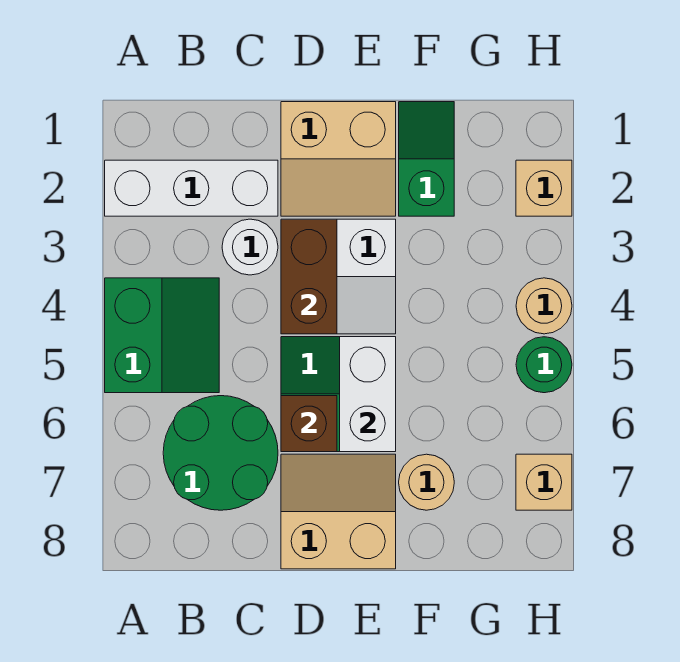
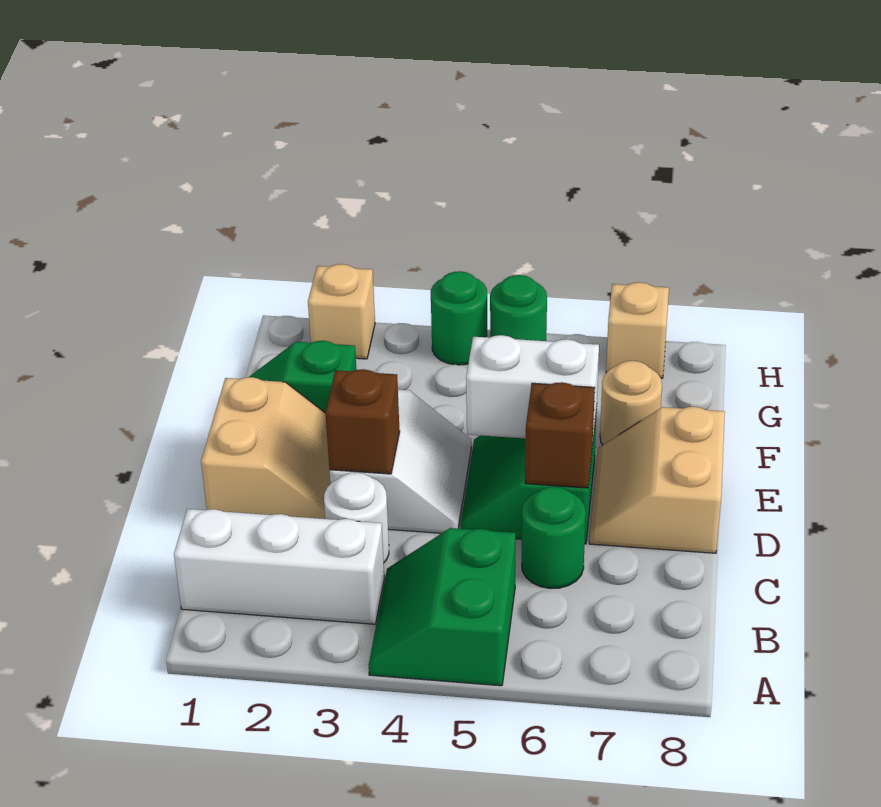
white brick A2:C2 level 1 -> white brick B1:B3 level 1
green slope A4:B5 level 1 top A -> green slope A4:B5 level 1 top 5
green round brick B6:C7 level 1 -> green round brick C6 level 1
brown brick D3:D4 level 2 -> brown brick D3 level 2
tan round brick H4 level 1 -> green round brick H4 level 1

